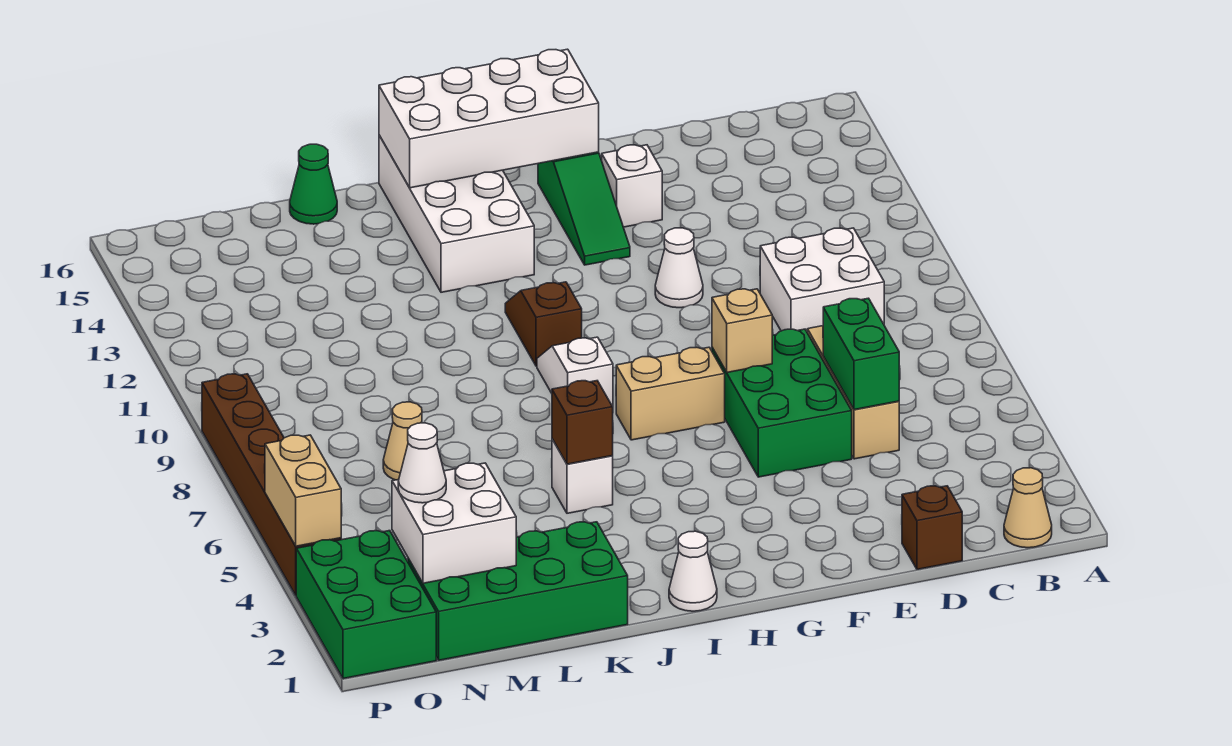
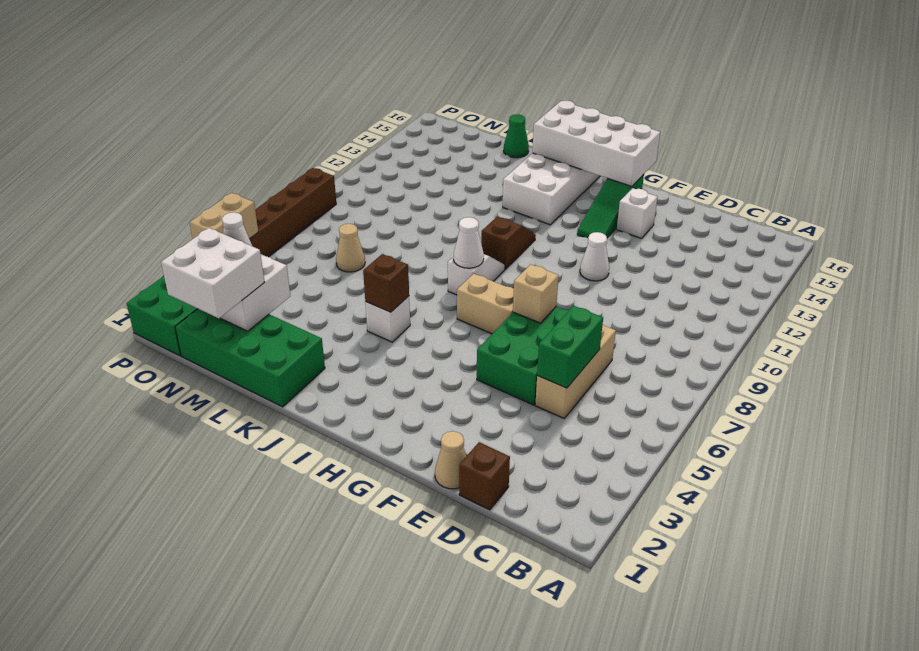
tan cone B1 level 1 -> tan cone E1 level 1
white brick C9:D10 level 1 -> white brick M1:N2 level 3
white cone I1 level 1 -> white cone I8 level 2

